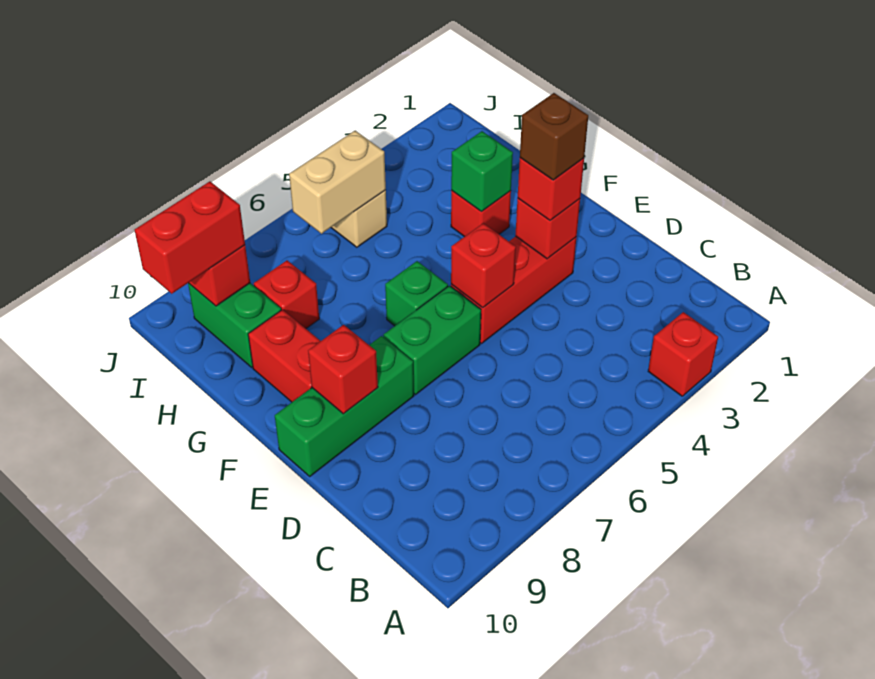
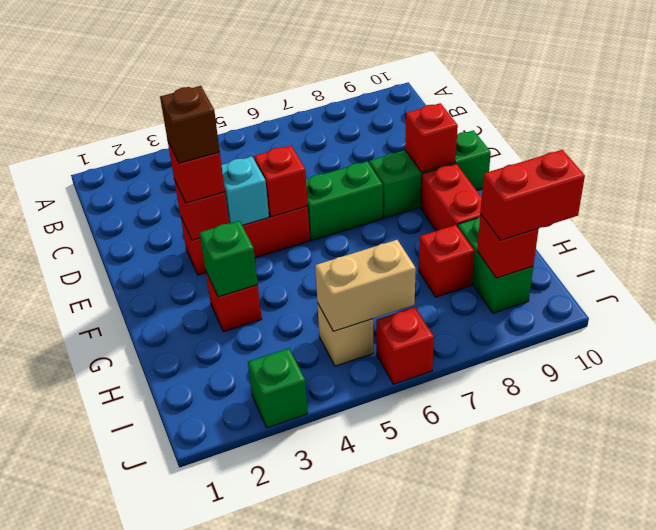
red brick A3 level 1 -> red brick J6 level 1
none -> cyan brick E4 level 2
green brick F6 level 1 -> green brick J3 level 1

